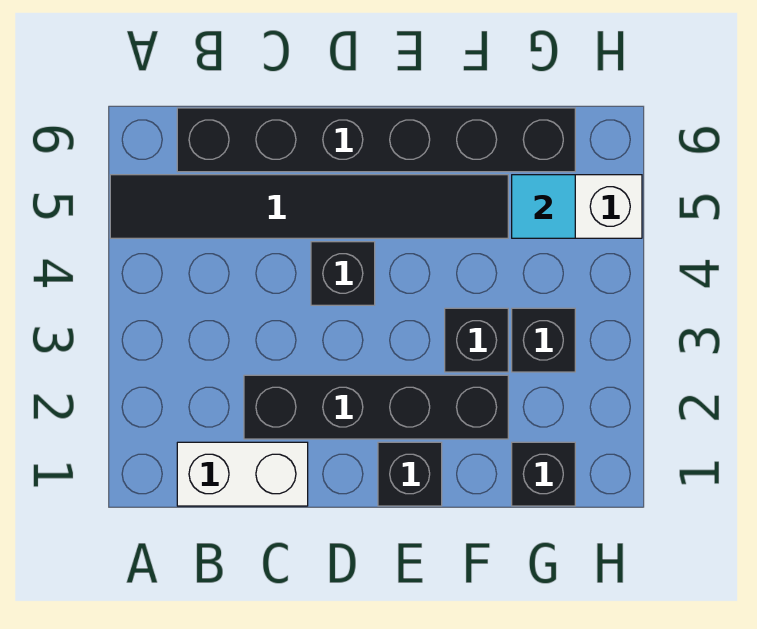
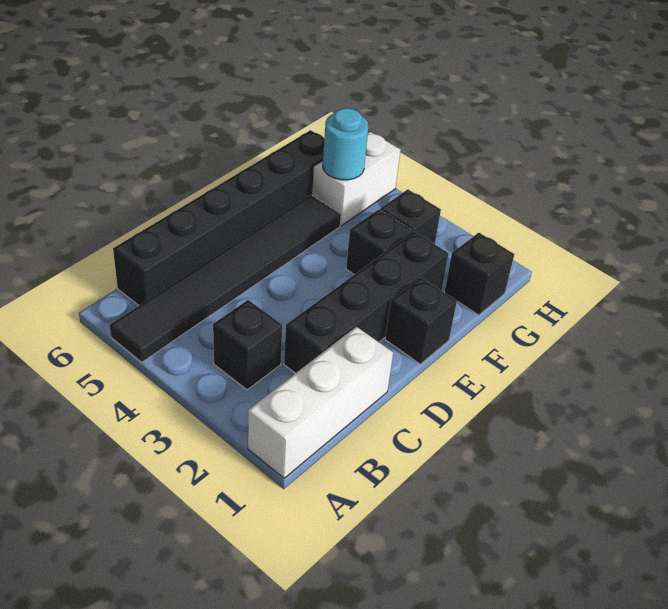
white brick B1:C1 level 1 -> white brick A1:C1 level 1
black brick D4 level 1 -> black brick B3 level 1
cyan tile G5 level 2 -> cyan round brick G5 level 2

